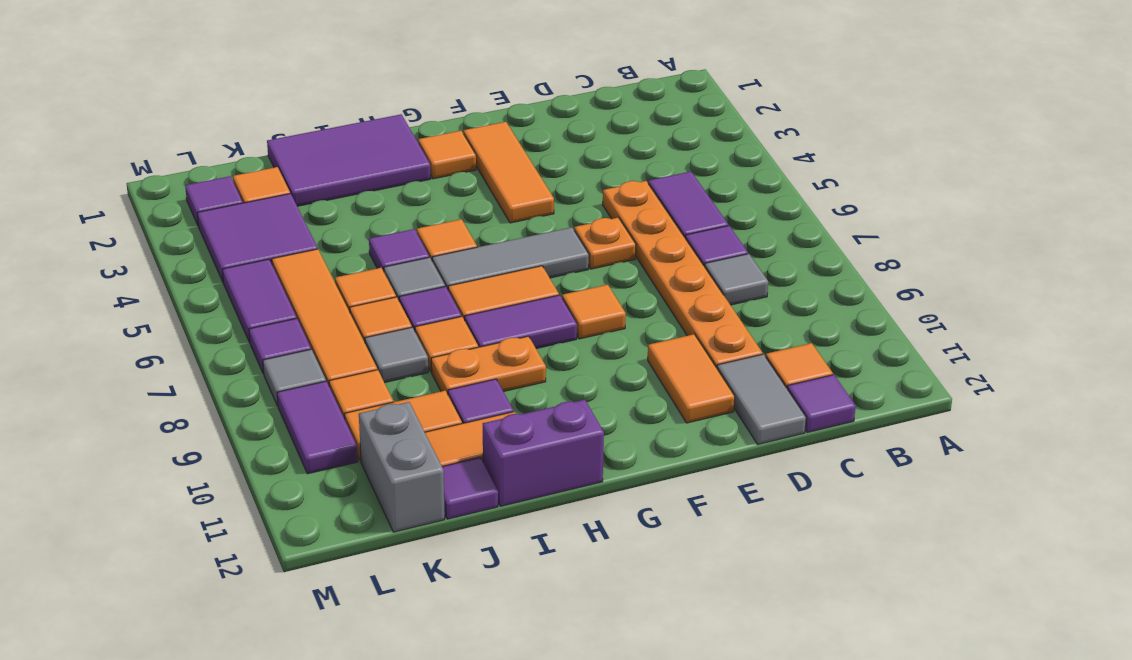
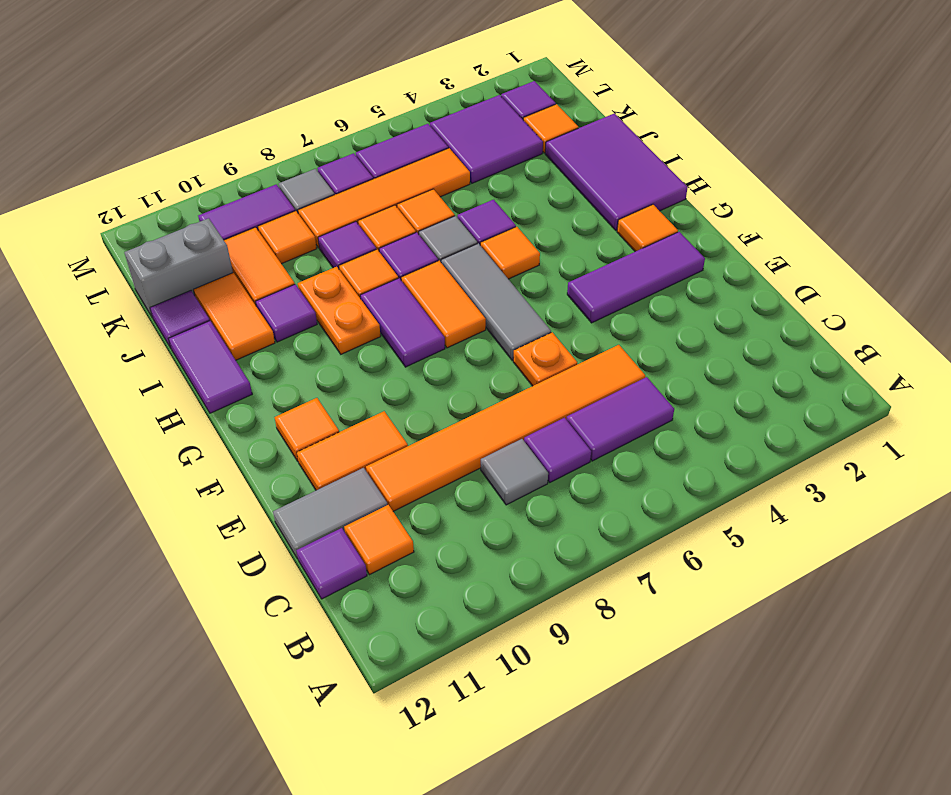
orange plate D5:D10 level 1 -> orange tile D5:D10 level 1
orange tile F2:F4 level 1 -> purple tile F2:F4 level 1
orange tile F8 level 1 -> orange tile F11 level 1
purple brick H12:I12 level 1 -> purple tile H12:I12 level 1
grey tile J8 level 1 -> purple tile J8 level 1

